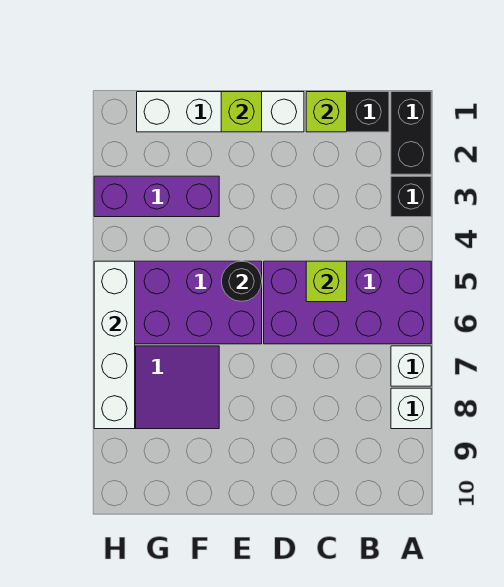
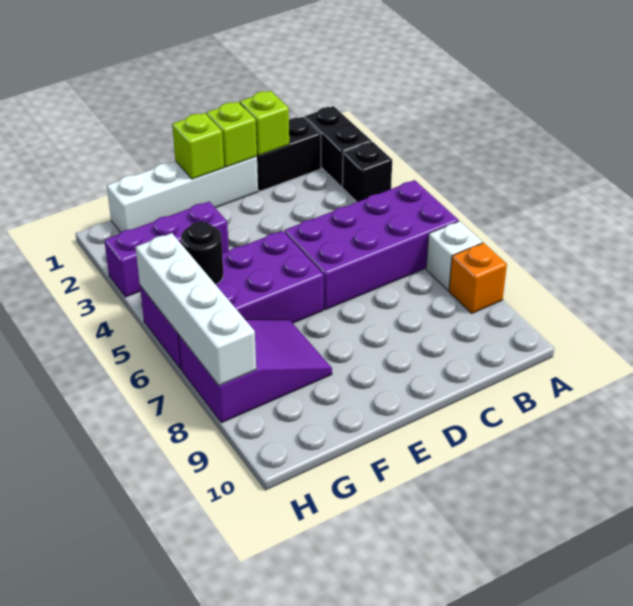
white brick A8 level 1 -> orange brick A8 level 1
lime brick C5 level 2 -> lime brick D1 level 2
black round brick E5 level 2 -> black round brick G5 level 2

